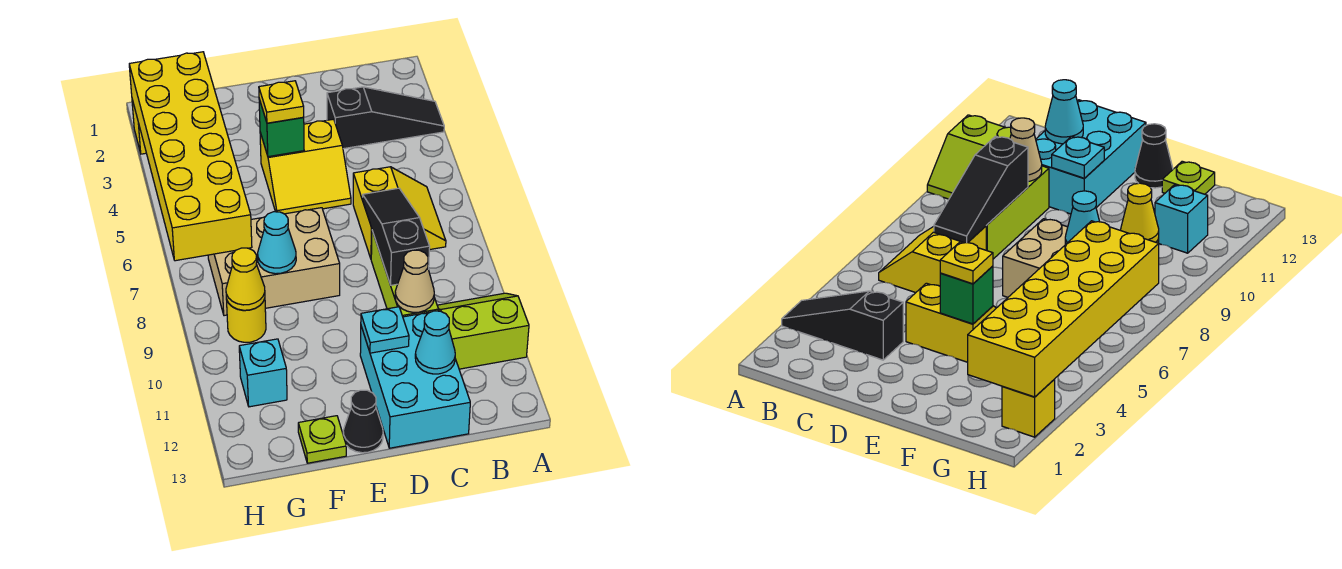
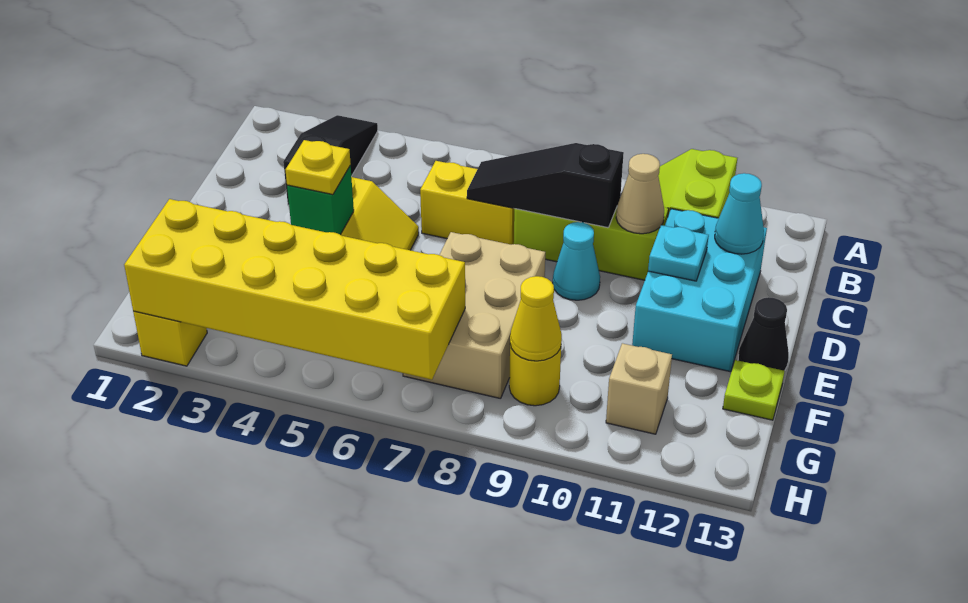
cyan brick C11:D13 level 1 -> cyan brick C11:E12 level 1
cyan cone F8 level 2 -> cyan cone D9 level 1
cyan brick G11 level 1 -> tan brick G11 level 1

